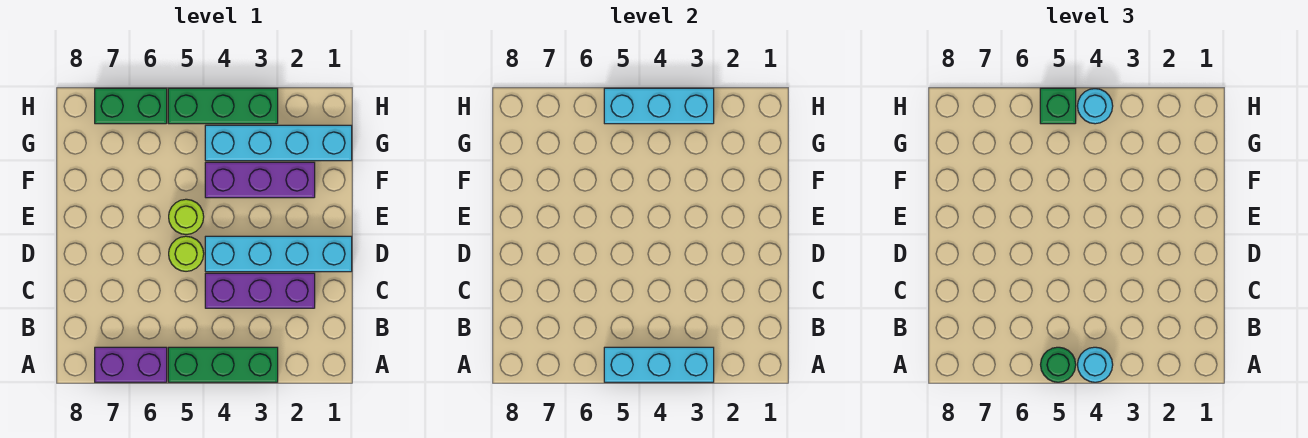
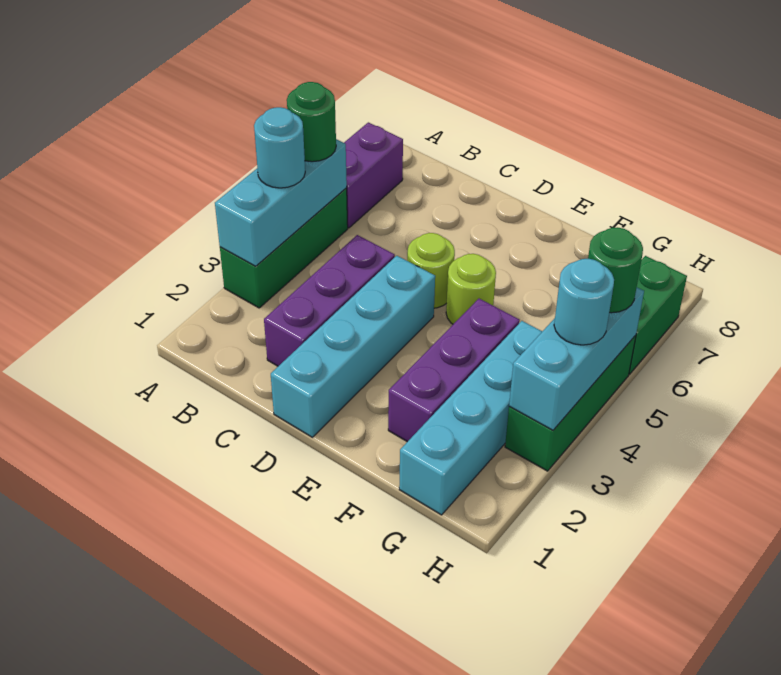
green brick H5 level 3 -> green round brick H5 level 3

